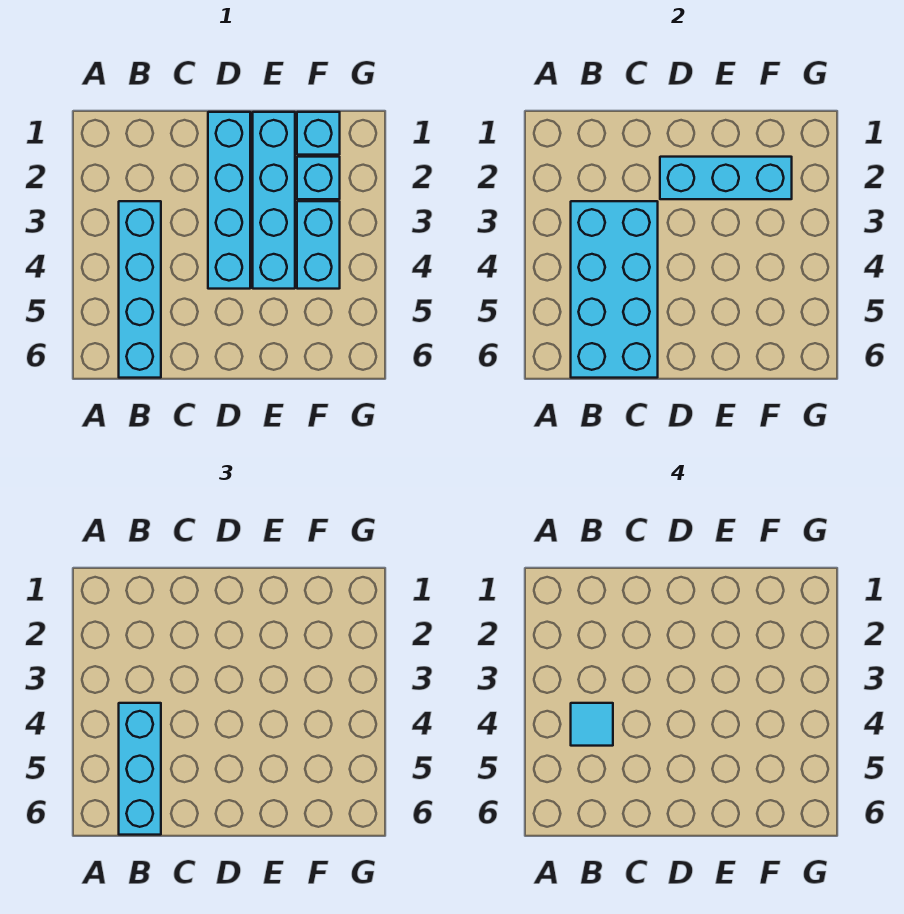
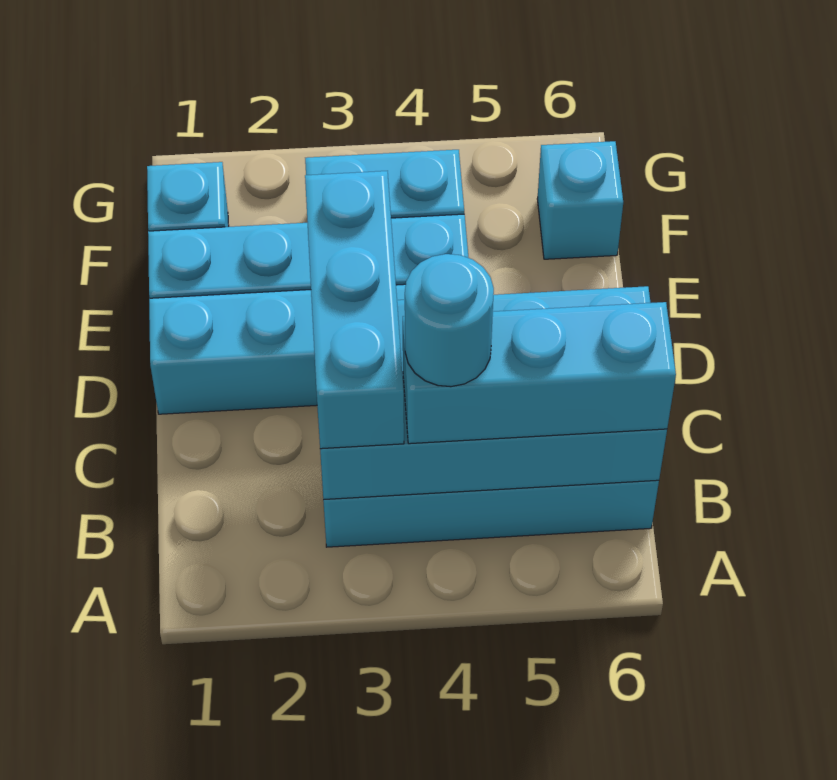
cyan tile B4 level 4 -> cyan round brick B4 level 4
cyan brick D2:F2 level 2 -> cyan brick B3:D3 level 3
cyan brick F2 level 1 -> cyan brick F6 level 1

